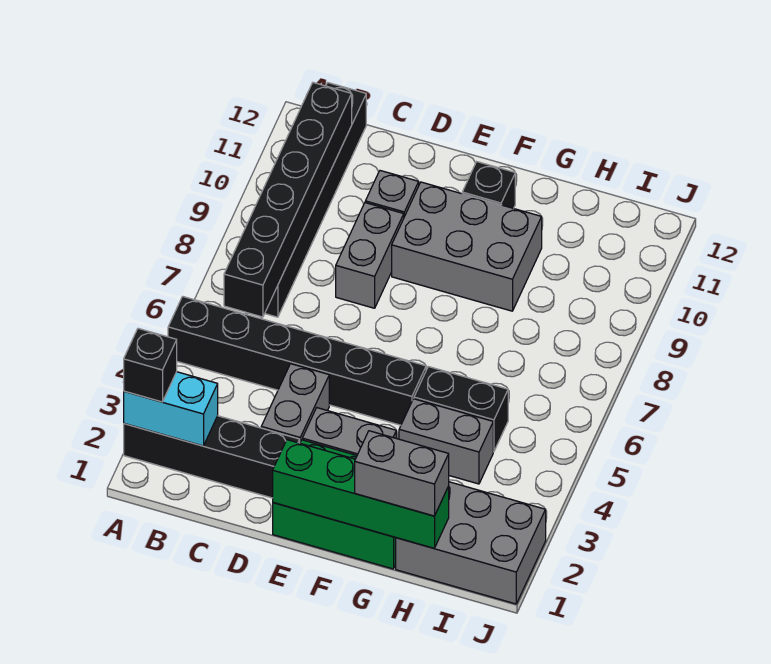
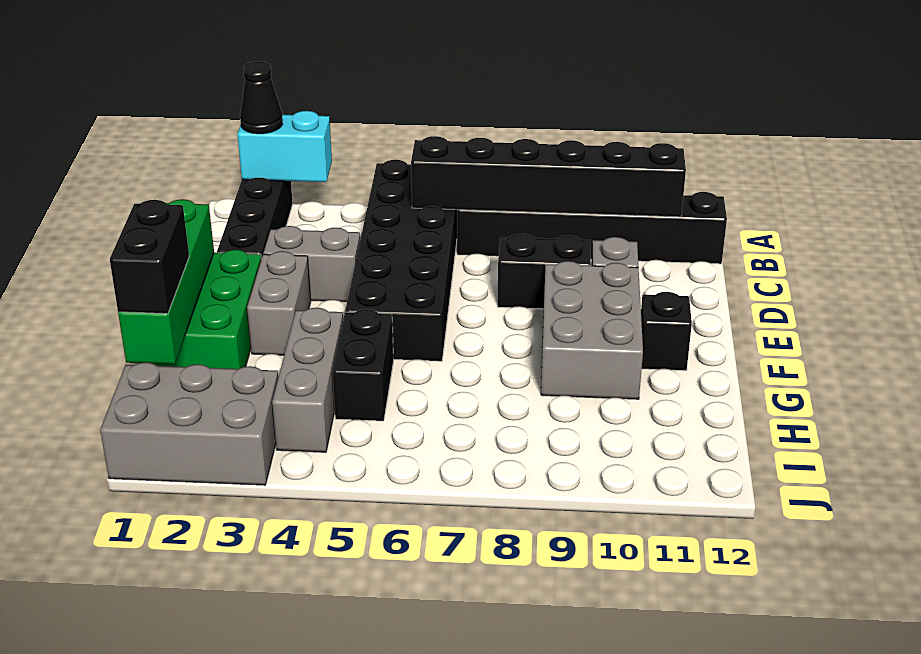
cyan brick A2:B2 level 2 -> cyan brick A2:A3 level 2
black brick A2 level 3 -> black cone A2 level 3
black brick A5:F5 level 1 -> black brick A5:F6 level 1
grey brick D8:D9 level 1 -> black brick D8:D9 level 1
grey brick G1:H1 level 3 -> black brick G1:H1 level 3
grey brick G4:H4 level 1 -> grey brick G4:I4 level 1
grey brick H1:J2 level 1 -> grey brick I1:J3 level 1

